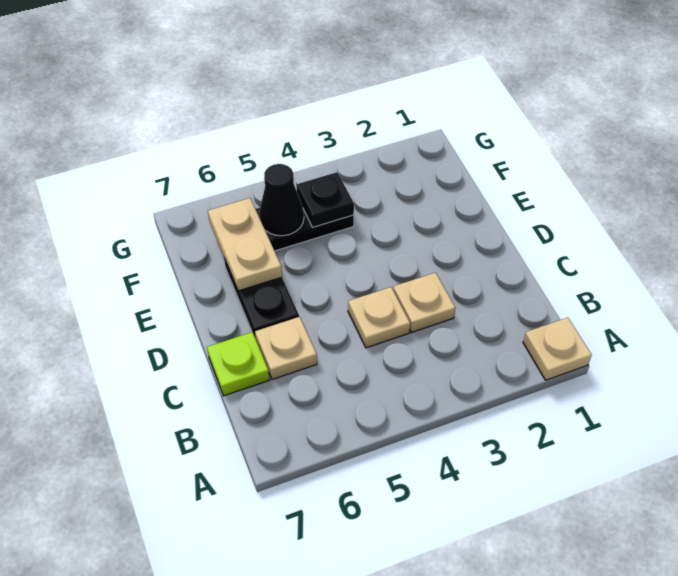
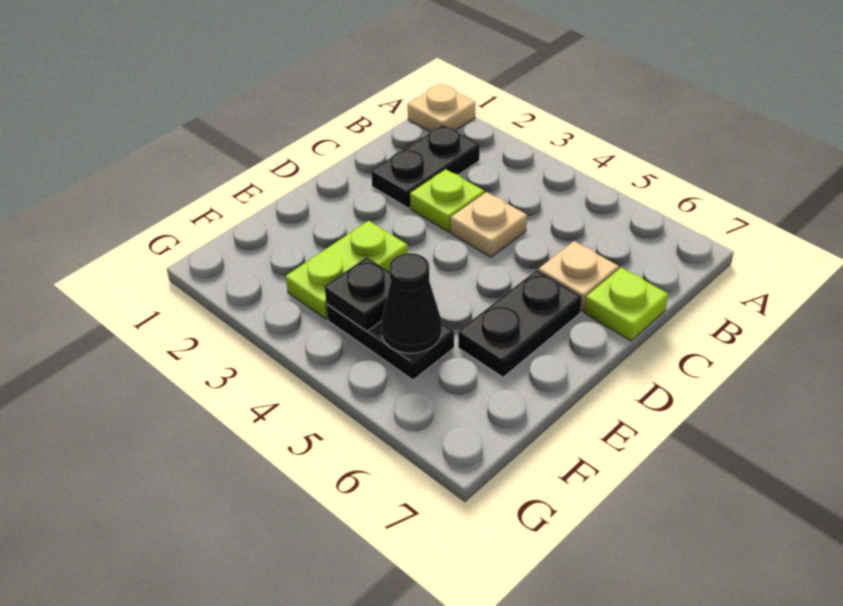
none -> black plate B2:C2 level 1
tan plate C3 level 1 -> lime plate C3 level 1
none -> lime plate E3:F3 level 1
tan plate E6:F6 level 2 -> none

